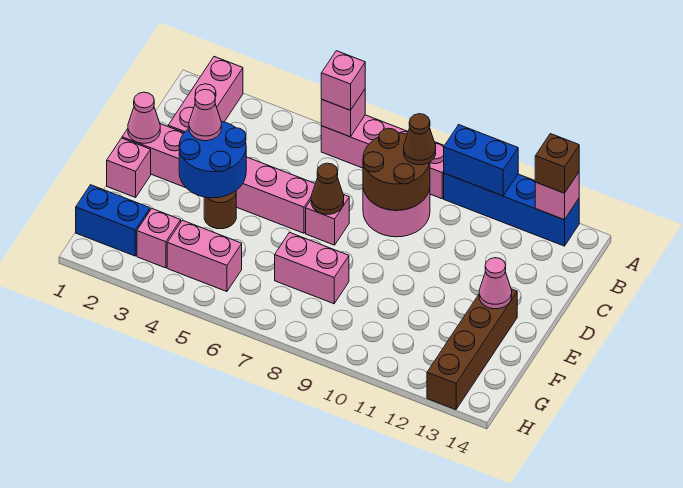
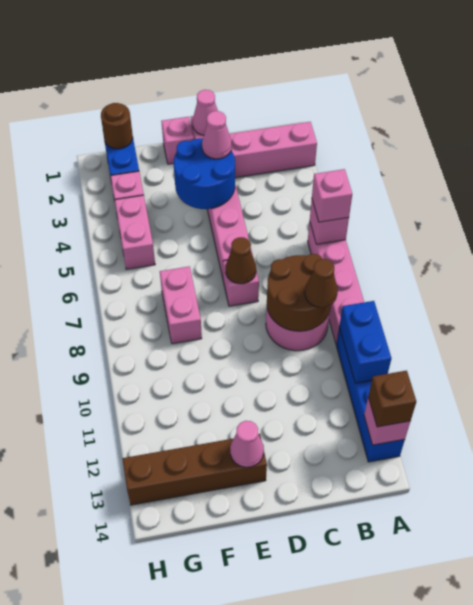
brown round brick E4 level 1 -> brown round brick G1 level 2

